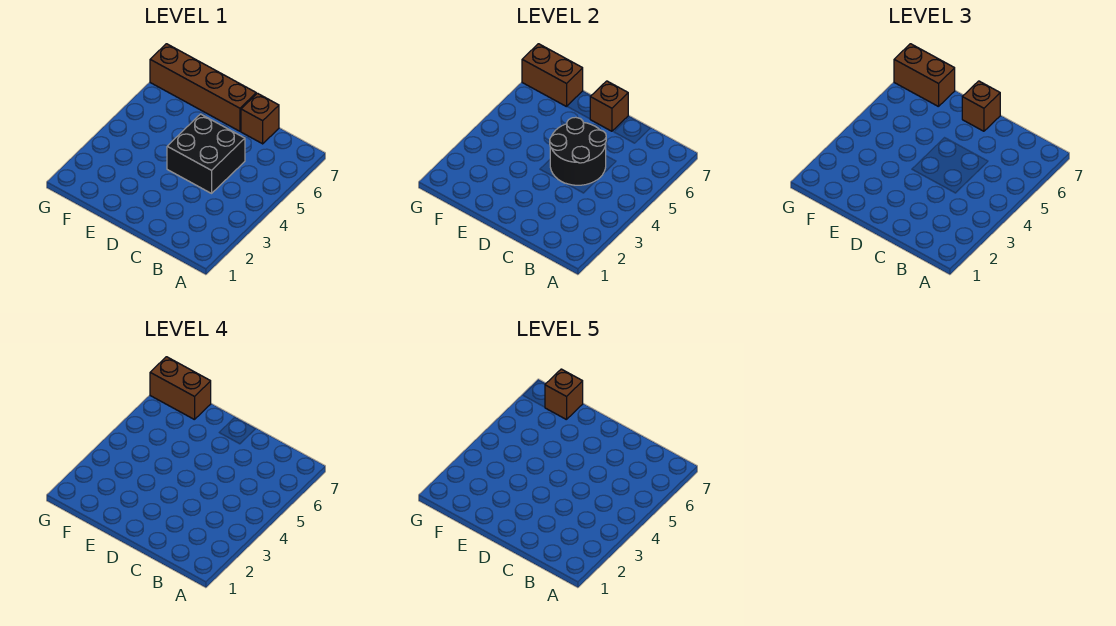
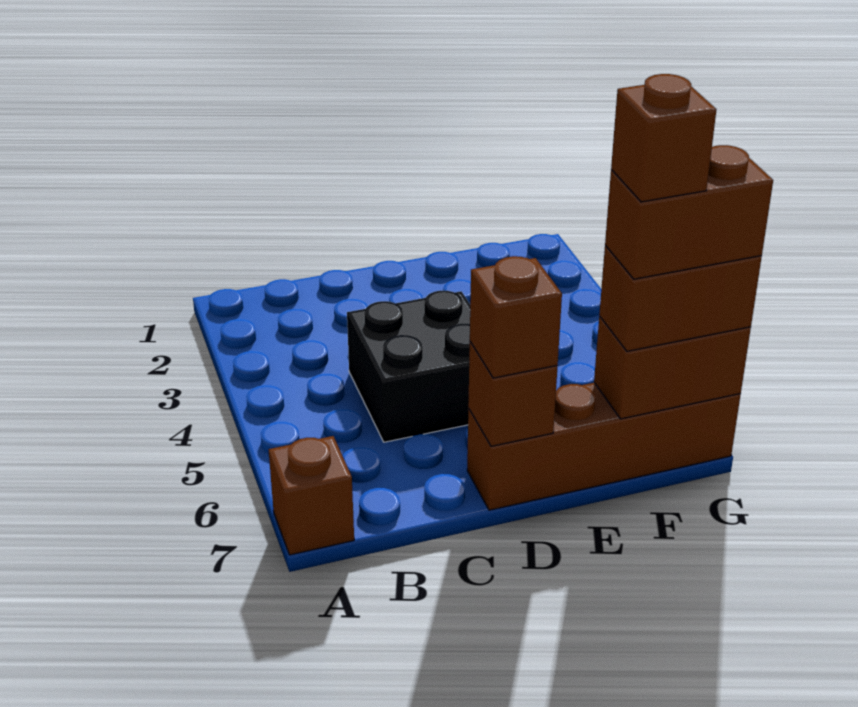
black round brick C4:D5 level 2 -> none
brown brick C7 level 1 -> brown brick A7 level 1

